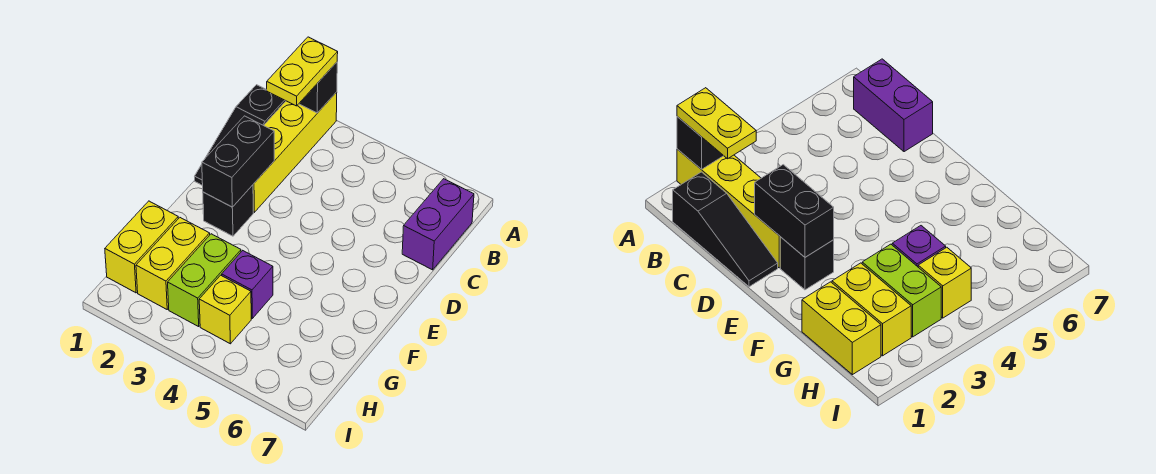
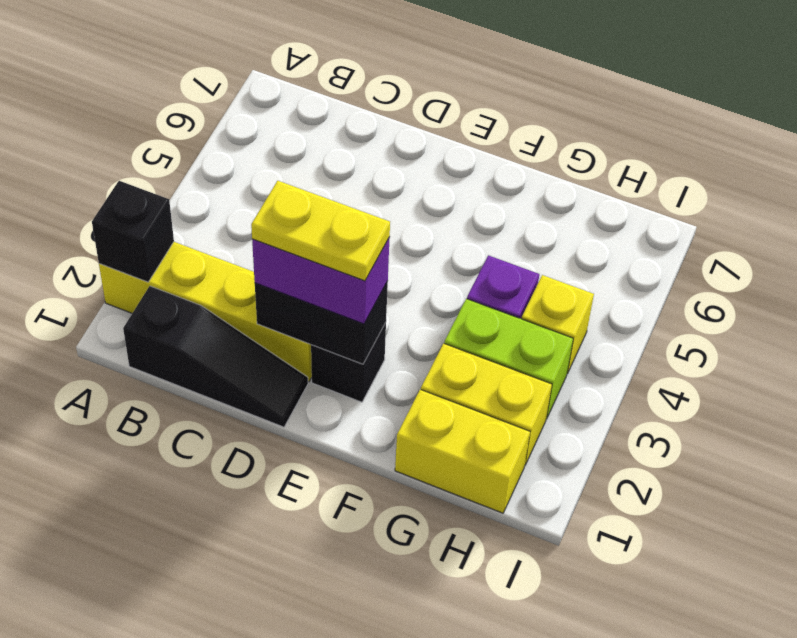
yellow plate A2:B2 level 3 -> yellow plate D2:E2 level 4
purple brick B7:C7 level 1 -> purple brick D2:E2 level 3

